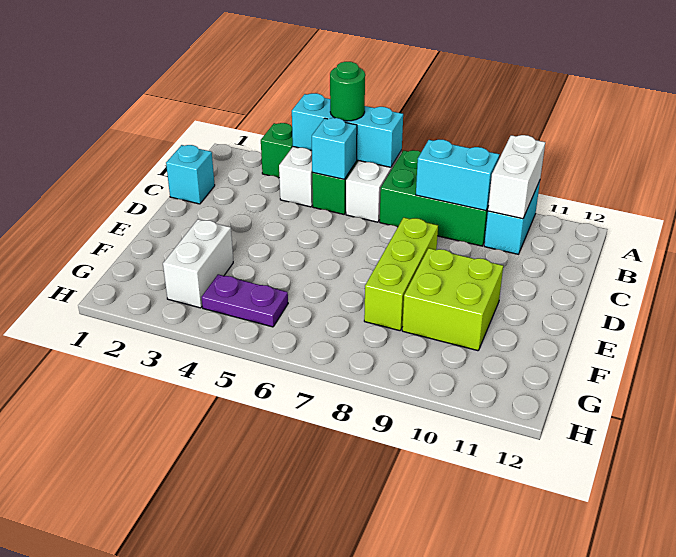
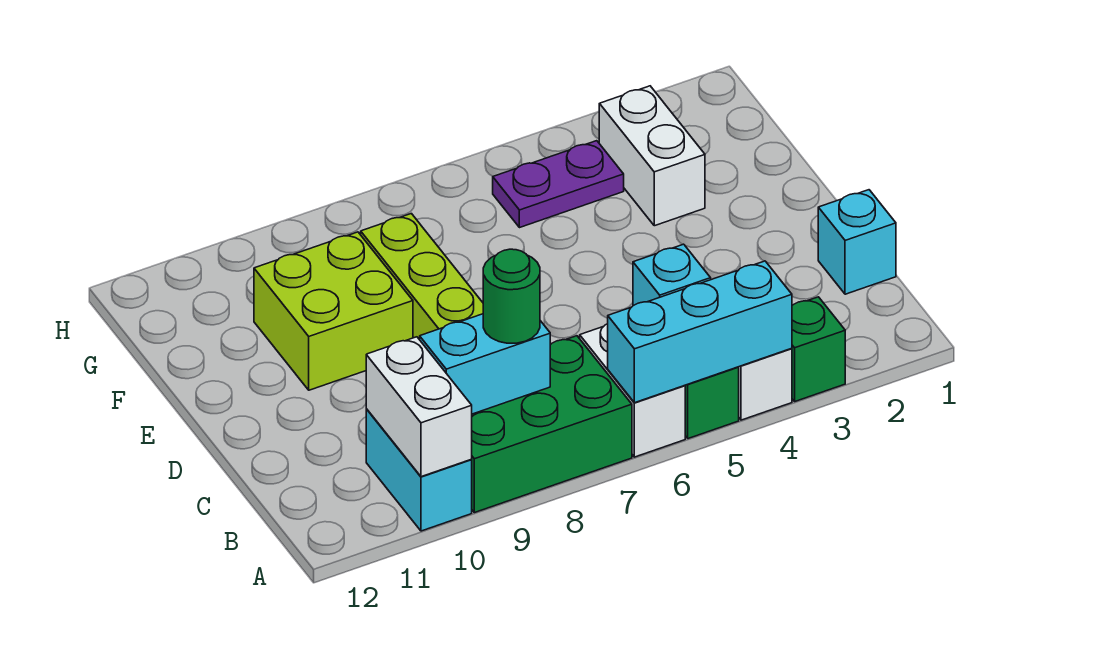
green round brick A5 level 3 -> green round brick B8 level 3

